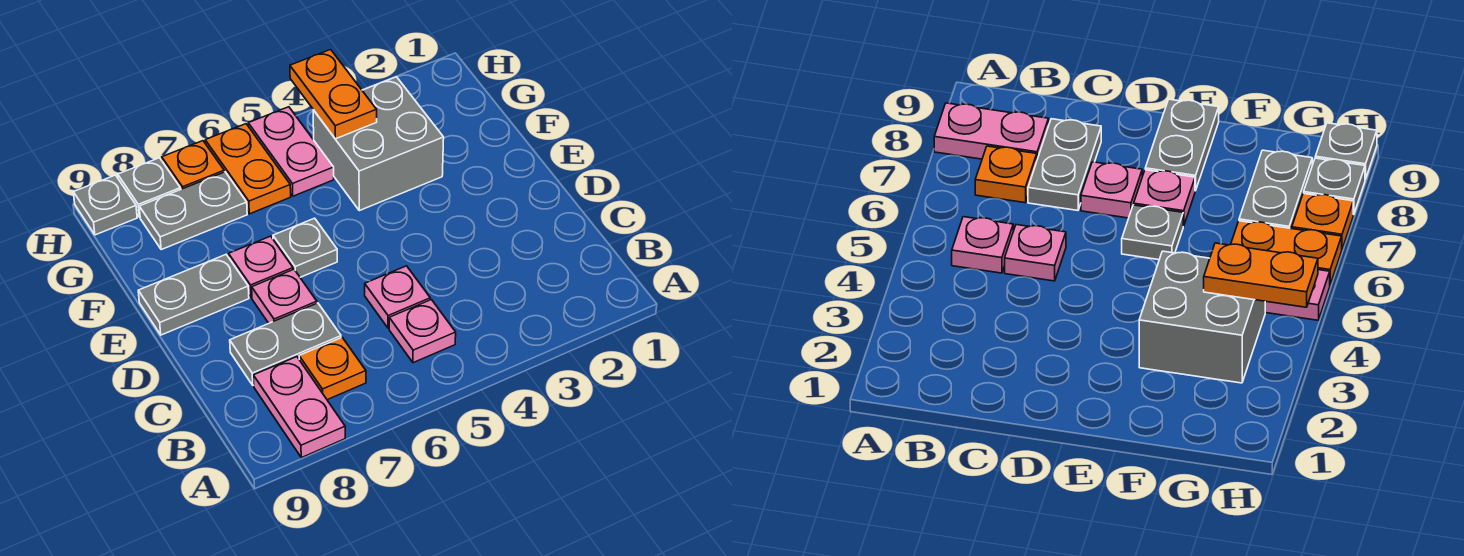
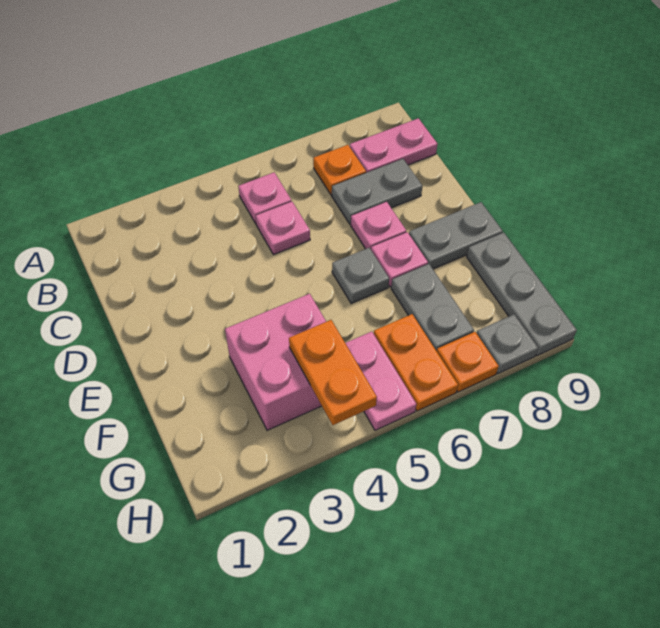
pink plate A8:B8 level 1 -> pink plate B8:B9 level 1
grey brick F3:G4 level 1 -> pink brick F3:G4 level 1
grey plate G7:G8 level 1 -> grey plate F7:G7 level 1
grey plate H9 level 1 -> grey plate F9:H9 level 1

